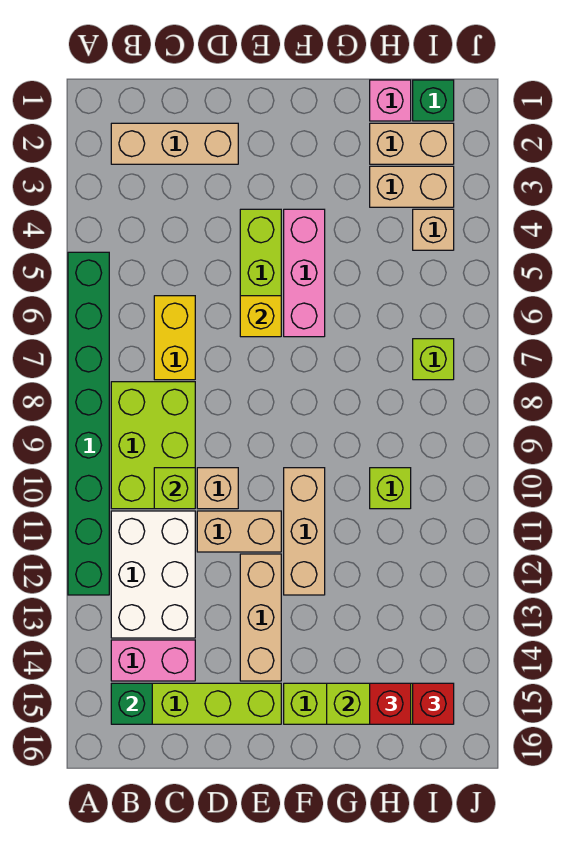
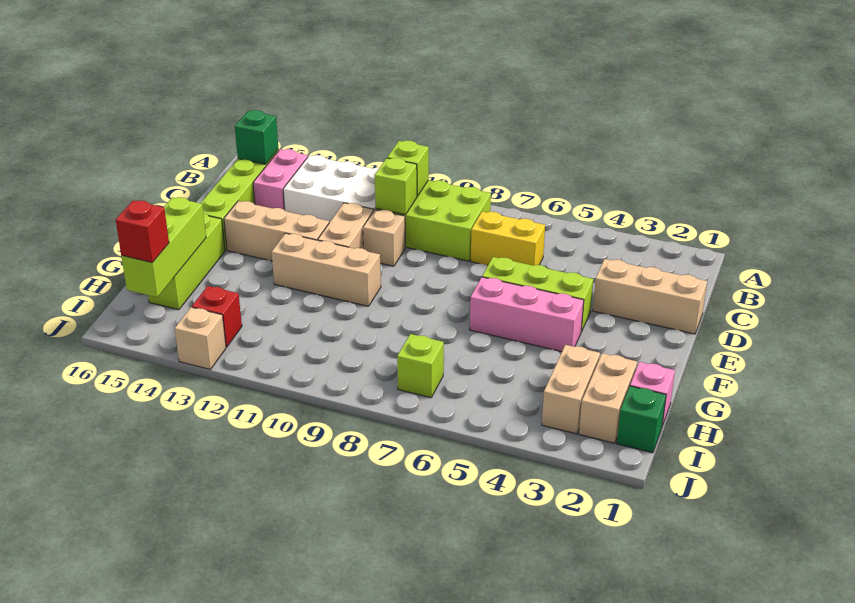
green brick A5:A12 level 1 -> none
tan brick B2:D2 level 1 -> tan brick D1:D3 level 1
yellow brick E6 level 2 -> none
lime brick H10 level 1 -> lime brick B10 level 2
red brick H15 level 3 -> red brick I13 level 1
tan brick I4 level 1 -> tan brick J13 level 1

